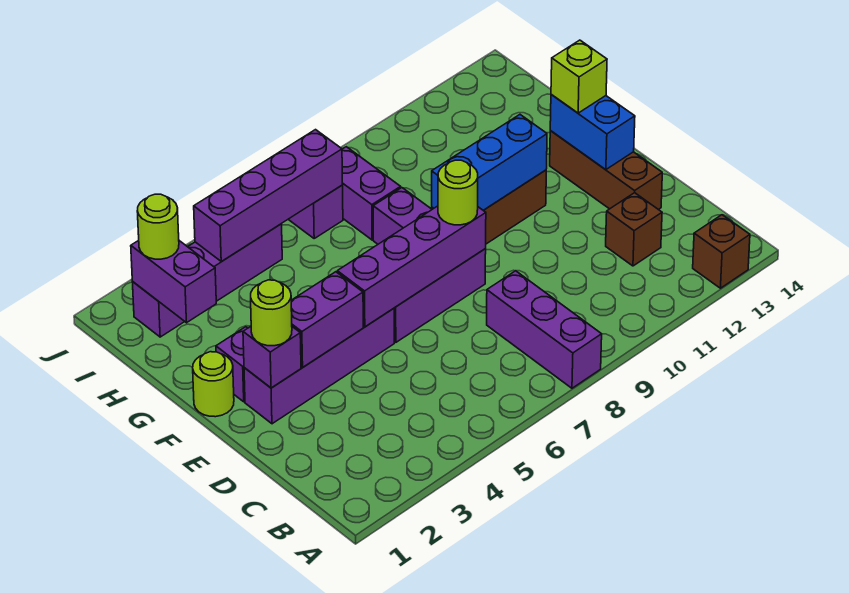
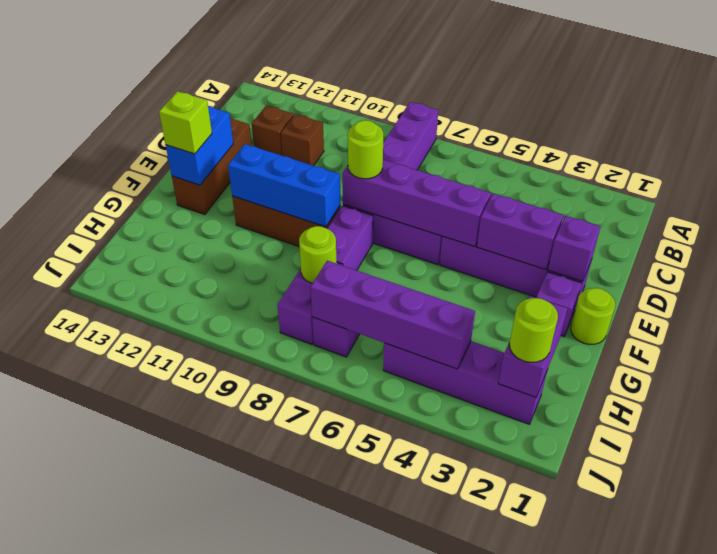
brown brick A13 level 1 -> brown brick C11 level 1
lime round brick E2 level 3 -> lime round brick H8 level 2

